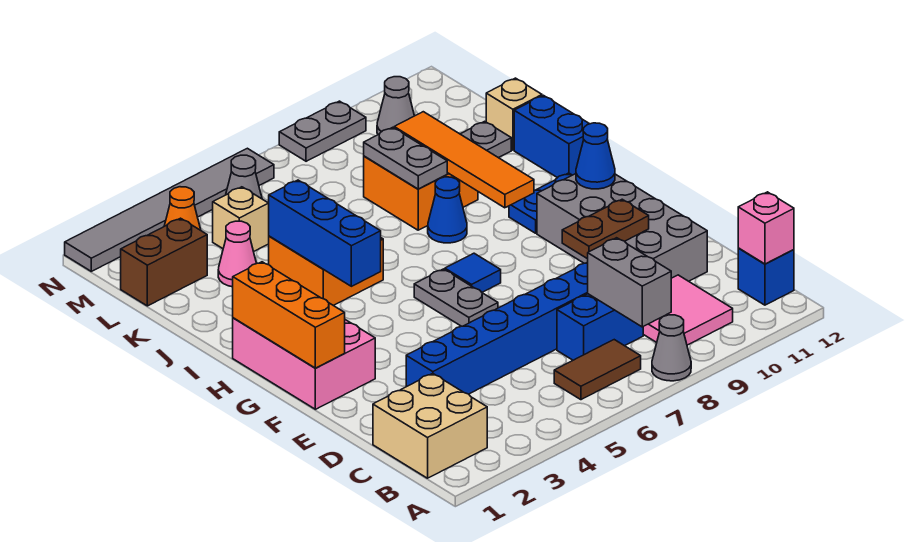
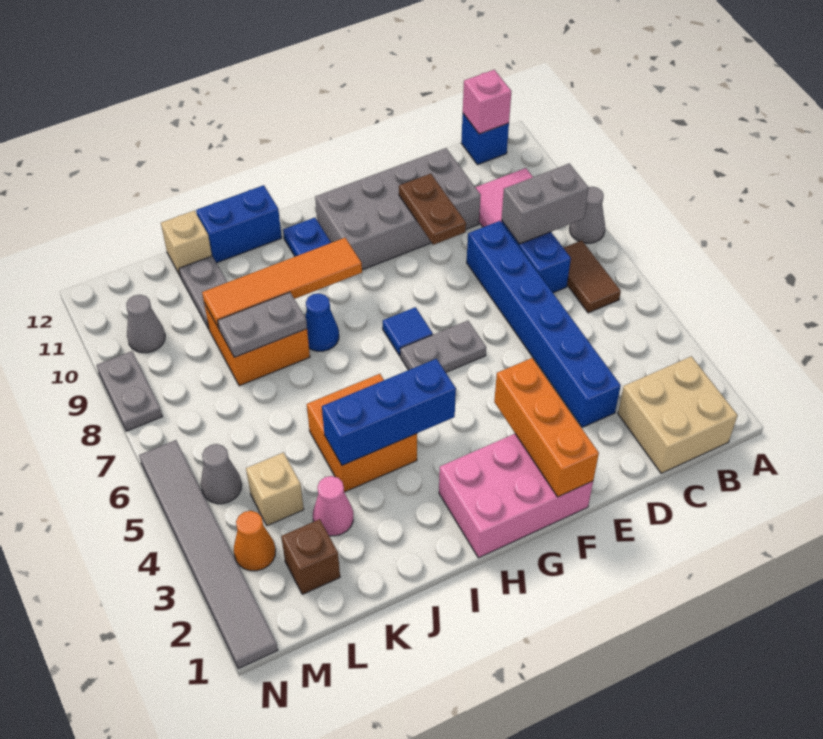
orange brick F1:H1 level 2 -> orange brick F1:F3 level 2
blue cone G11 level 2 -> none
brown brick L1:L2 level 1 -> brown brick L2 level 1

